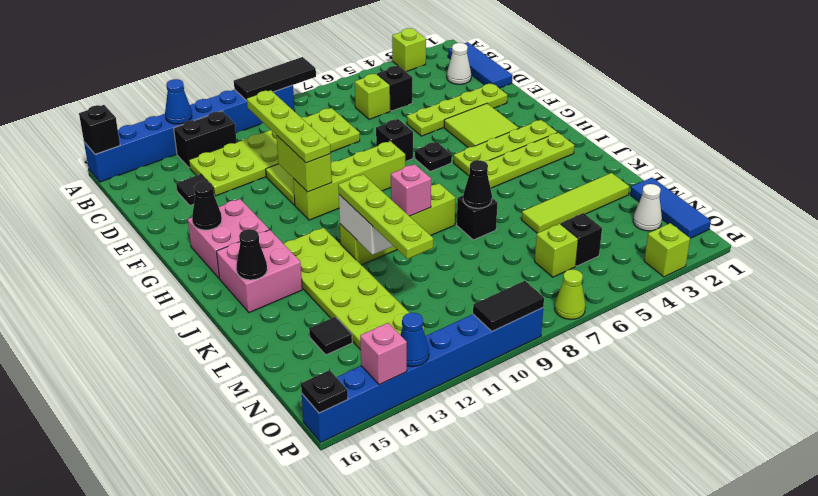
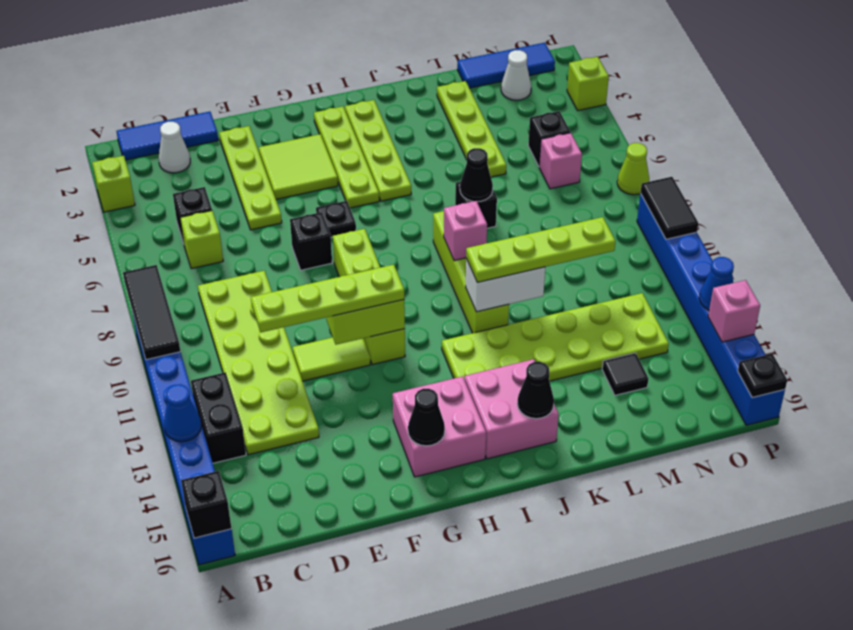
black tile D14 level 1 -> none
lime tile L2:L5 level 1 -> lime plate L2:L5 level 1
lime brick N6 level 1 -> pink brick N6 level 1

